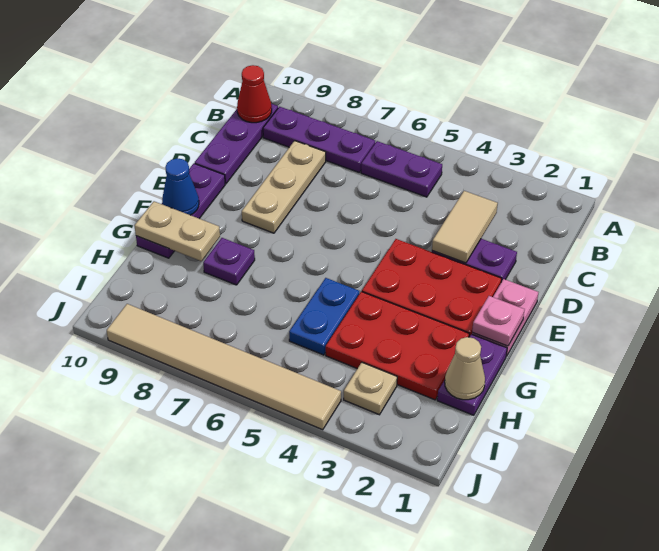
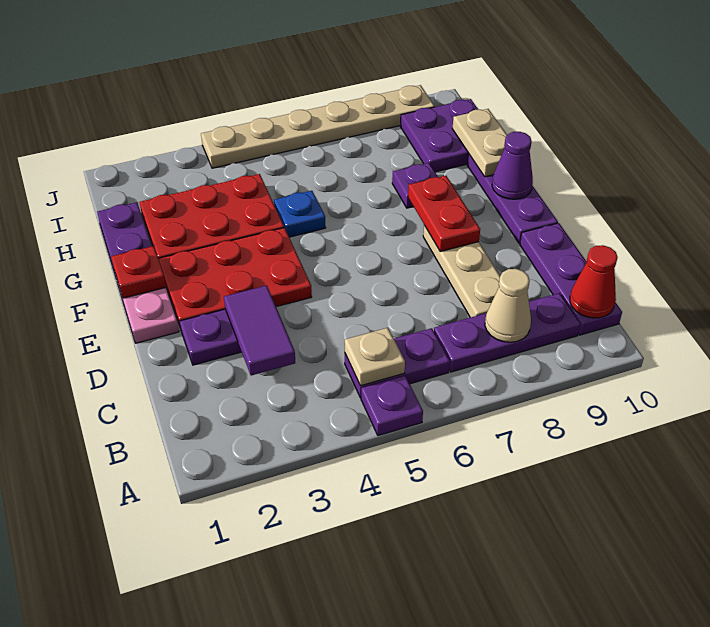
none -> purple plate A5 level 1
tan tile C3:D3 level 2 -> purple tile C3:D3 level 2
none -> red plate E8:F8 level 2
pink plate F1 level 2 -> red plate F1 level 2
blue cone F10 level 2 -> purple cone F10 level 2
blue plate G5:H5 level 1 -> blue plate G5 level 1
tan plate G9:G10 level 2 -> tan plate G10:H10 level 2
tan cone H1 level 2 -> tan cone B8 level 2
none -> purple plate H9:I10 level 1
tan plate I3 level 1 -> tan plate B5 level 2
tan tile J4:J9 level 1 -> tan plate J4:J9 level 1

